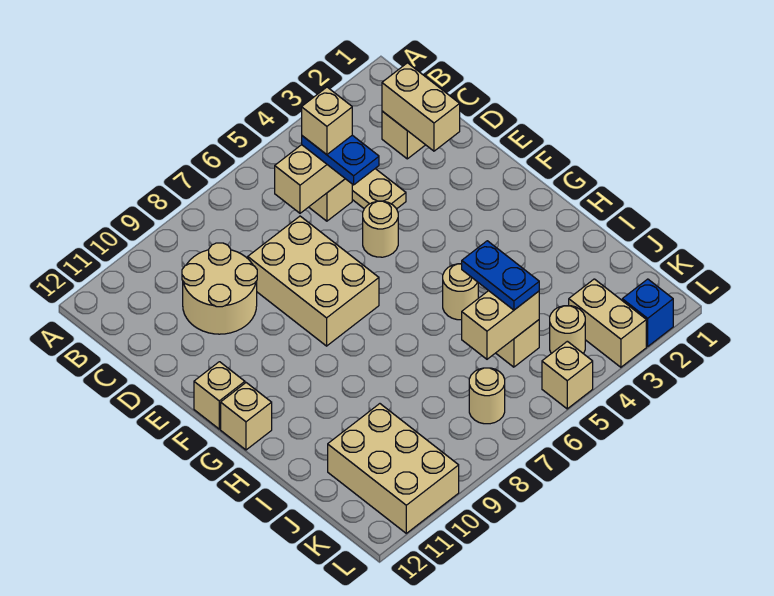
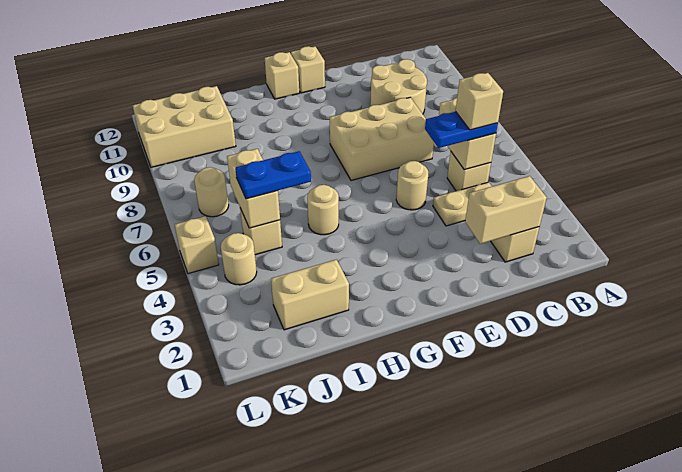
tan brick K3:L3 level 1 -> tan brick I2:J2 level 1
blue brick L2 level 1 -> none

